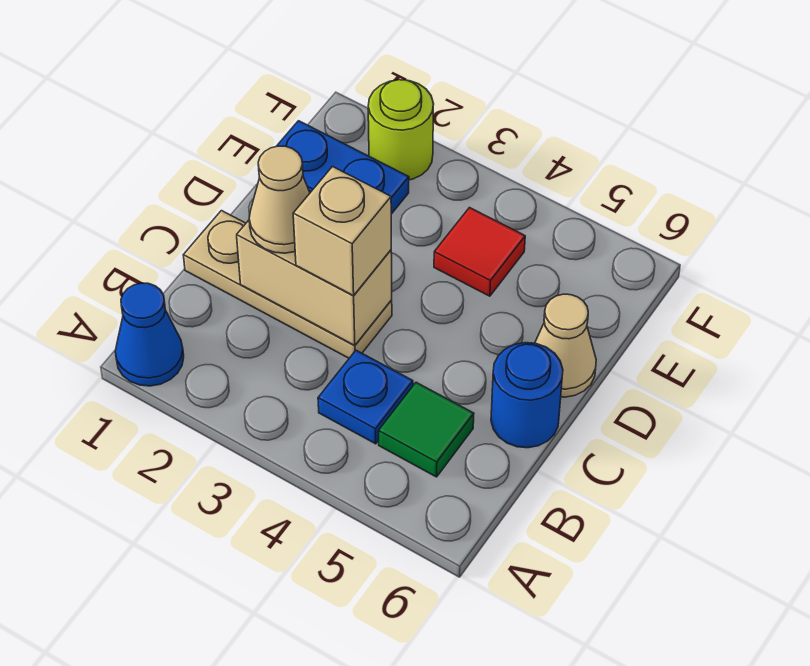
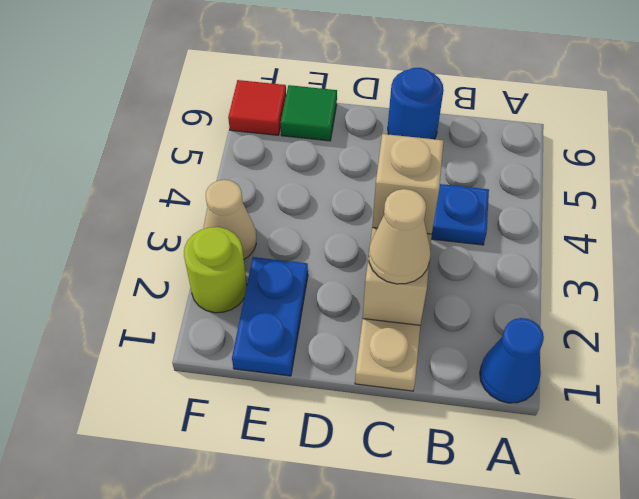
green tile B5 level 1 -> green tile E6 level 1
tan cone D6 level 1 -> tan cone F3 level 1
red tile E4 level 1 -> red tile F6 level 1

